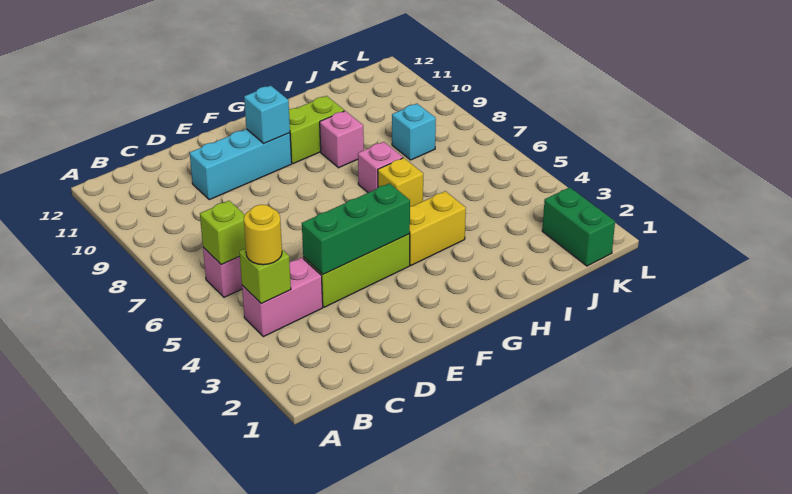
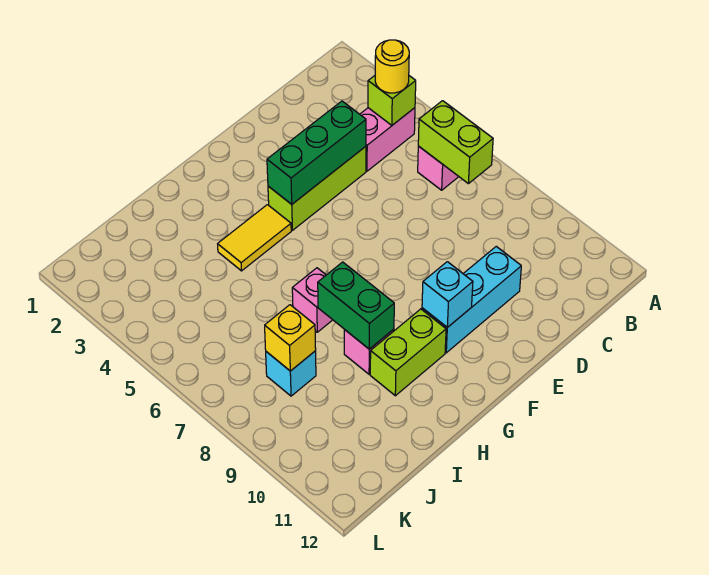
lime brick B6 level 2 -> lime brick B6:B7 level 2
yellow brick G4:H4 level 1 -> yellow tile G4:H4 level 1
yellow brick H6 level 1 -> yellow brick J8 level 2
green brick K1:K2 level 1 -> green brick H8:H9 level 2

